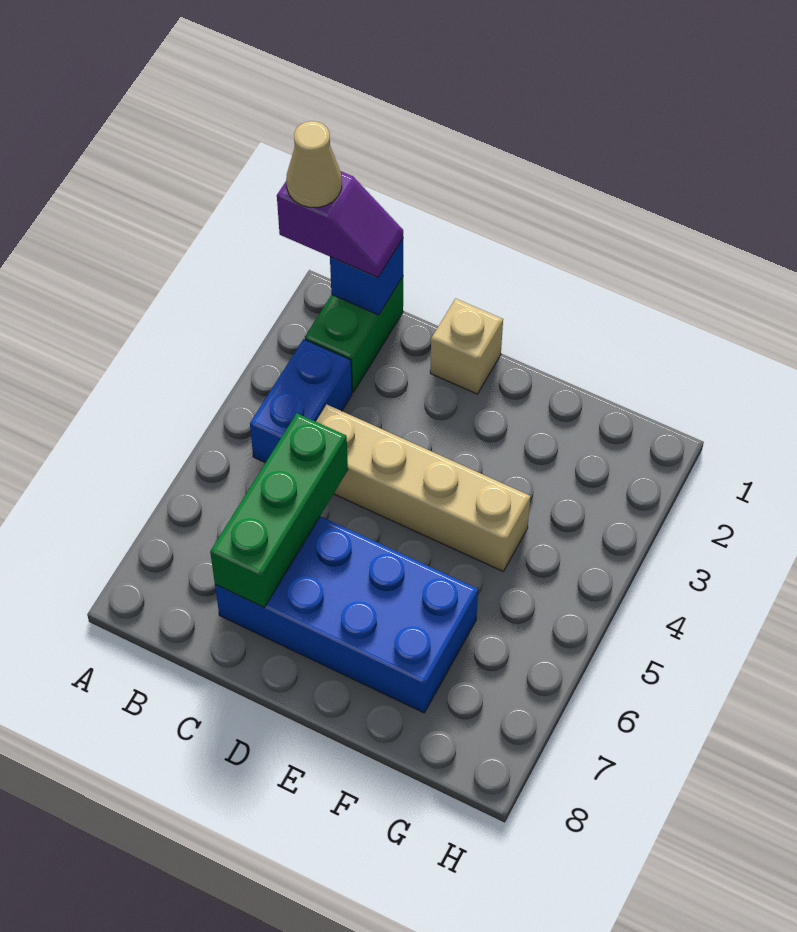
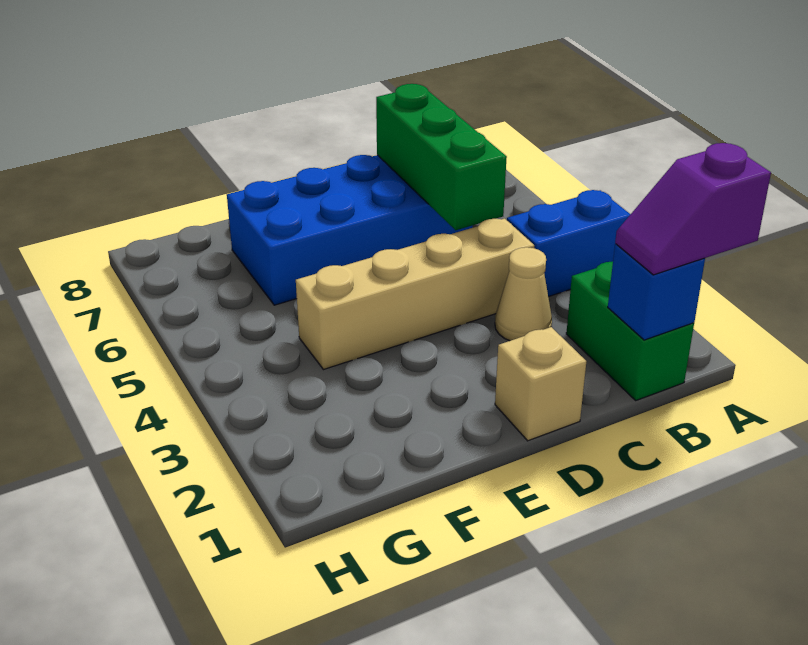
tan cone A1 level 4 -> tan cone C3 level 1
blue brick B3:B4 level 1 -> blue brick A4:B4 level 1

